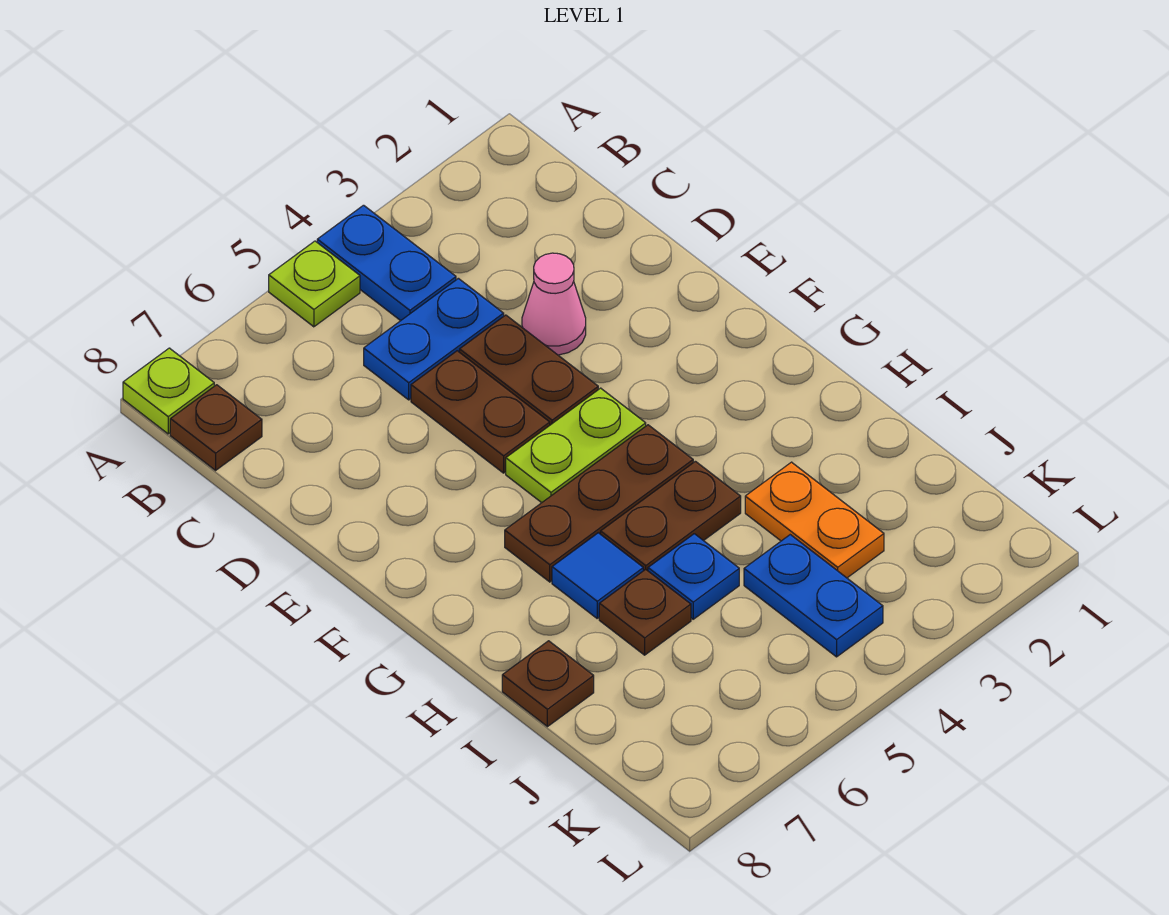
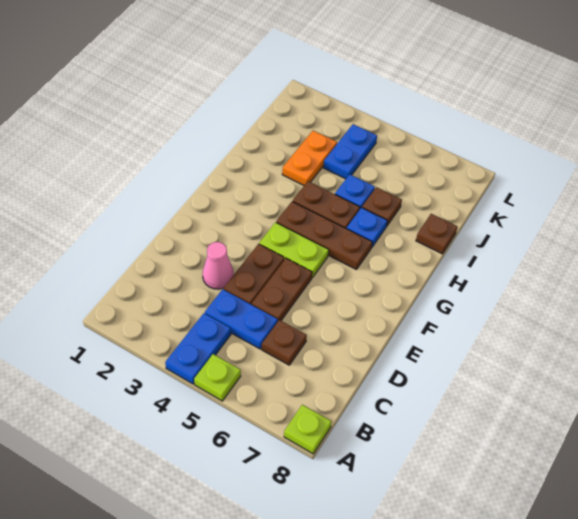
brown plate B8 level 1 -> brown plate C6 level 1
blue tile H6 level 1 -> blue plate H6 level 1

